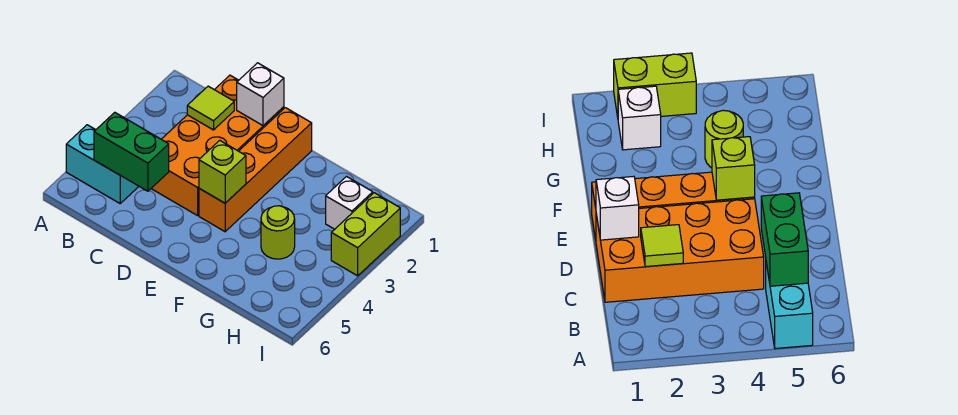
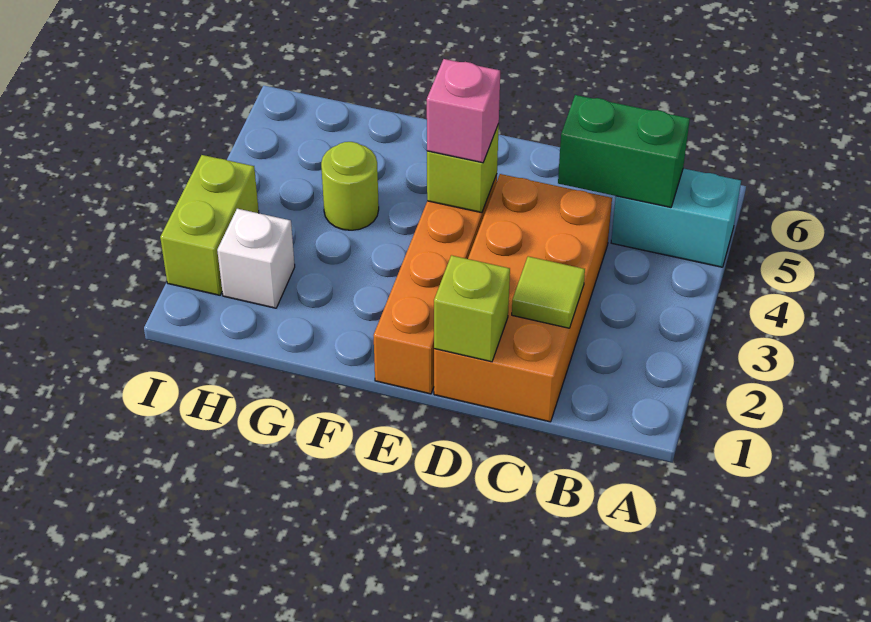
white brick D1 level 2 -> lime brick D1 level 2
none -> pink brick E4 level 3

